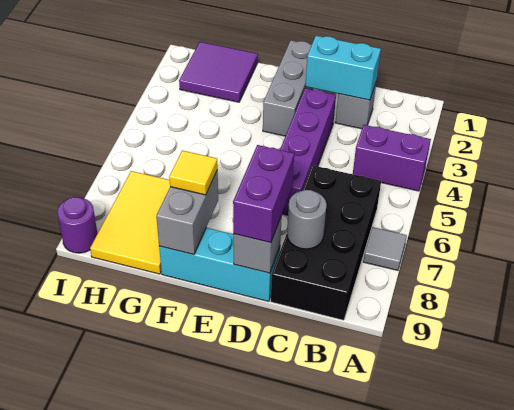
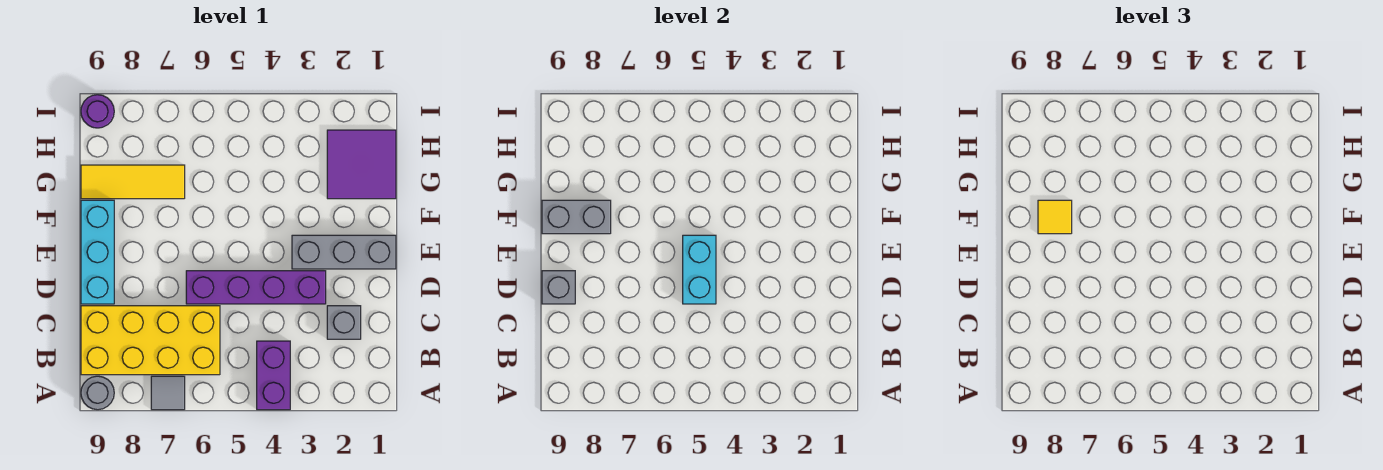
black brick B6:C9 level 1 -> yellow brick B6:C9 level 1
cyan brick C2:D2 level 2 -> cyan brick D5:E5 level 2
grey round brick C8 level 2 -> grey round brick A9 level 1
purple brick D8:D9 level 3 -> none
yellow tile G7:H9 level 1 -> yellow tile G7:G9 level 1

